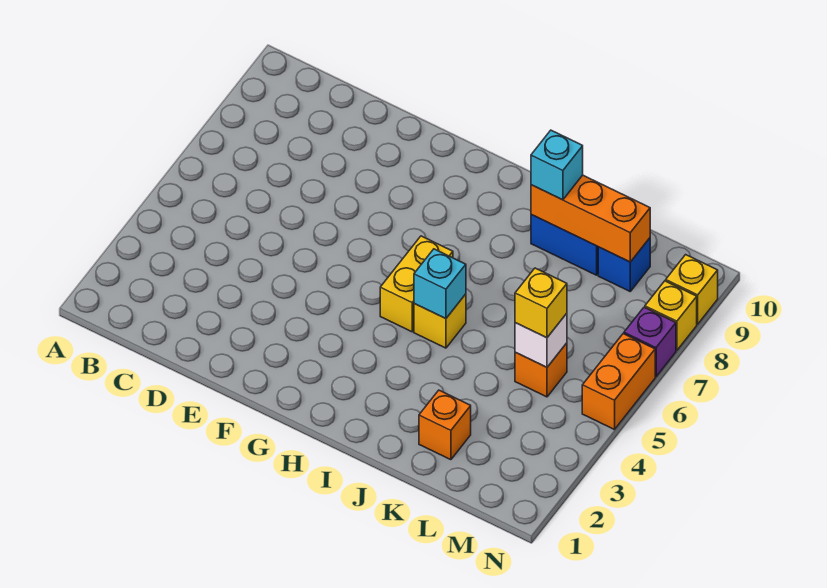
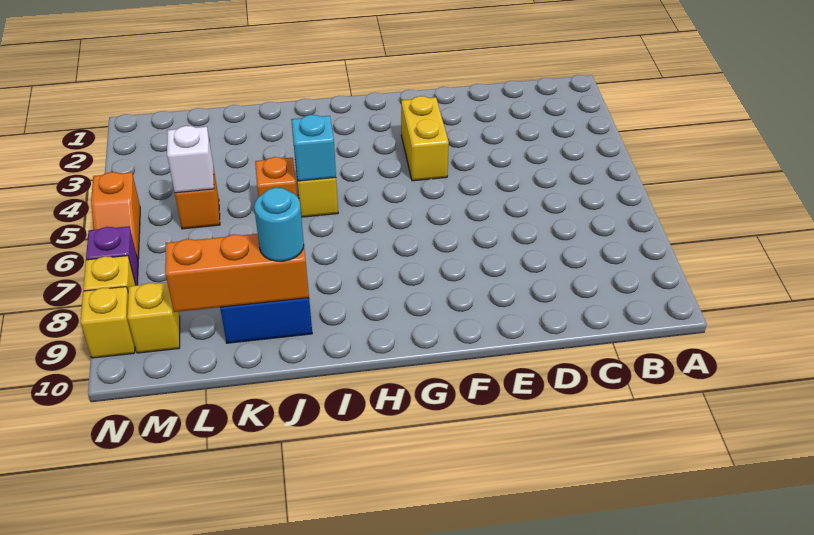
yellow brick H5:H6 level 1 -> yellow brick F3:F4 level 1
cyan brick J9 level 3 -> cyan round brick J9 level 3
orange brick K2 level 1 -> orange brick J5 level 1
yellow brick L5 level 3 -> yellow brick M9 level 1
blue brick L9 level 1 -> none
orange brick N5:N6 level 1 -> orange slope N5:N6 level 1 top 5

